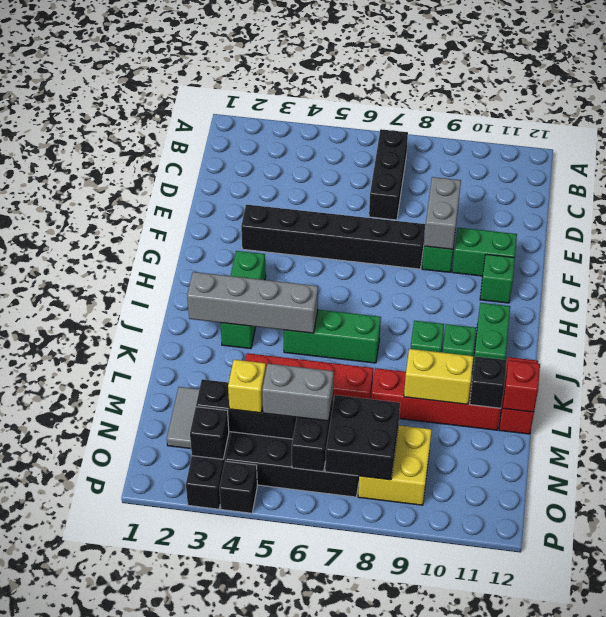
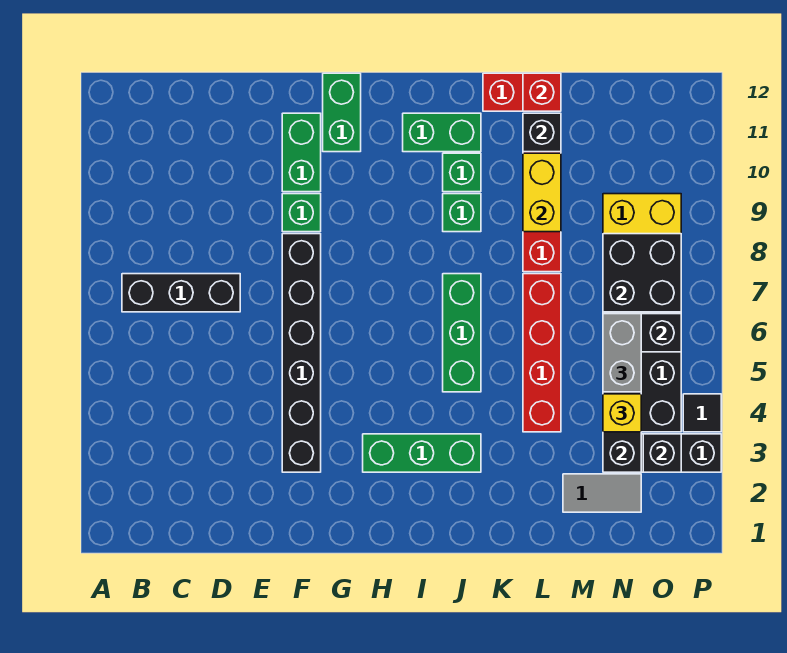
grey brick E9:F9 level 2 -> none
green brick G11 level 1 -> green brick G11:G12 level 1
grey brick J2:J5 level 2 -> none
black brick P4 level 1 -> black tile P4 level 1

